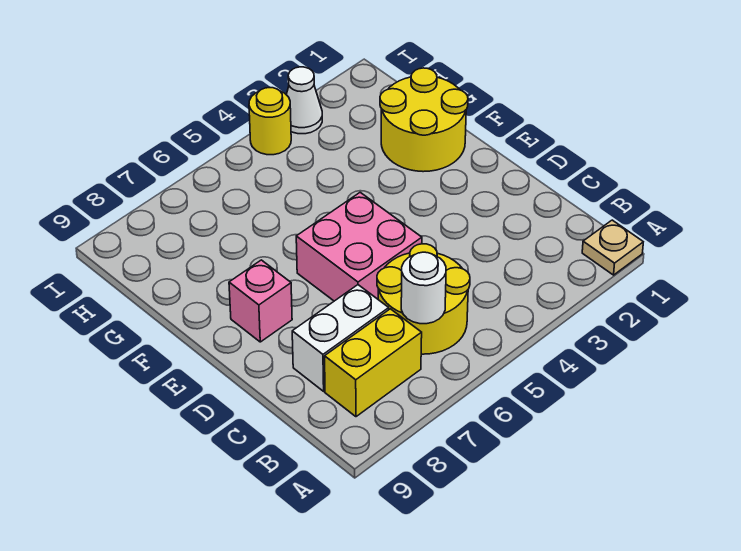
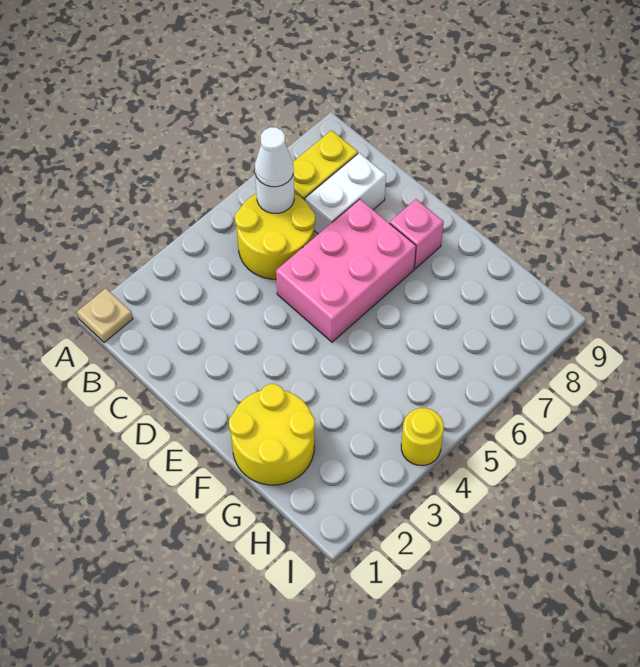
pink brick D5:E6 level 1 -> pink brick D5:E7 level 1
white cone I3 level 1 -> white cone B6 level 3

